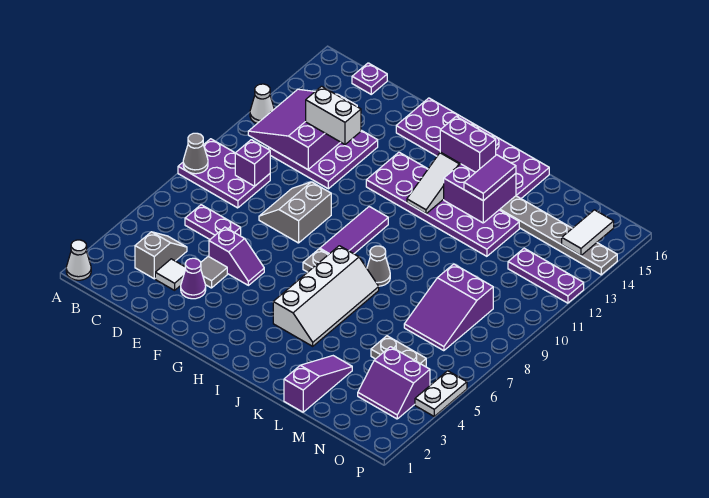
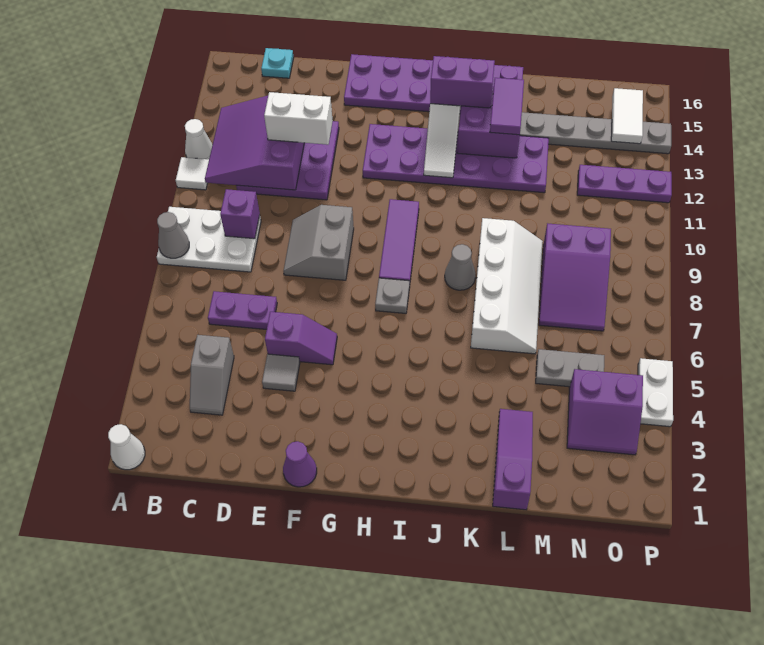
purple plate A8:C9 level 1 -> white plate A8:C9 level 1
grey slope C3:C4 level 1 top 3 -> grey slope C3:C4 level 1 top 4
purple plate C16 level 1 -> cyan plate C16 level 1
white tile D3 level 1 -> white tile A11 level 1
purple cone E3 level 1 -> purple cone F1 level 1
white slope I4:J7 level 1 top I -> white slope K6:L9 level 1 top K

